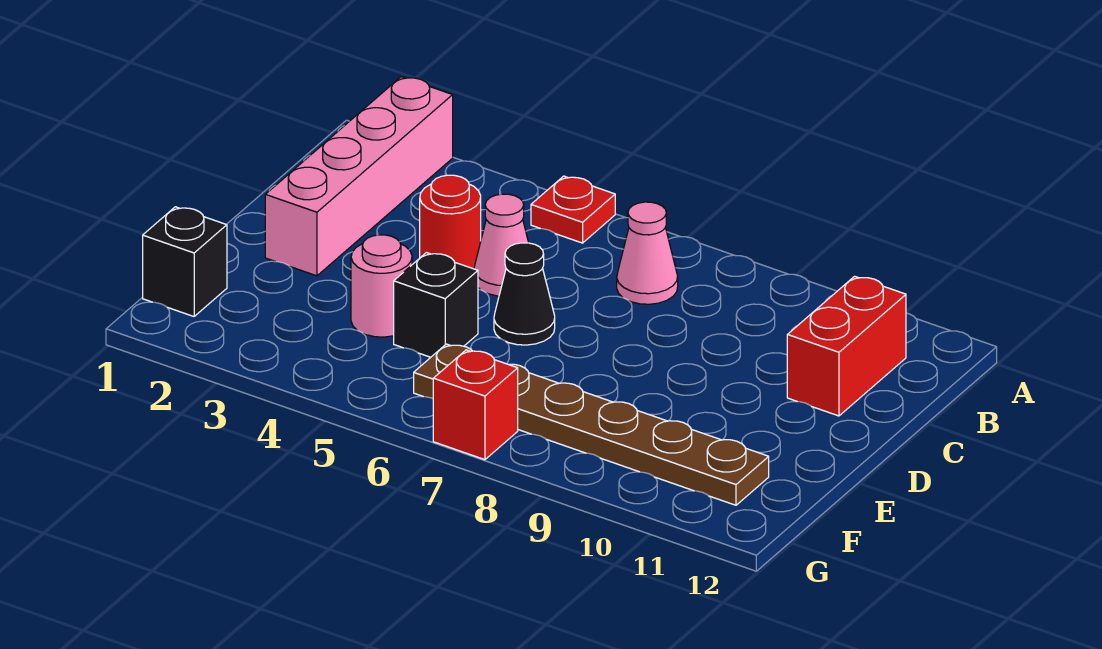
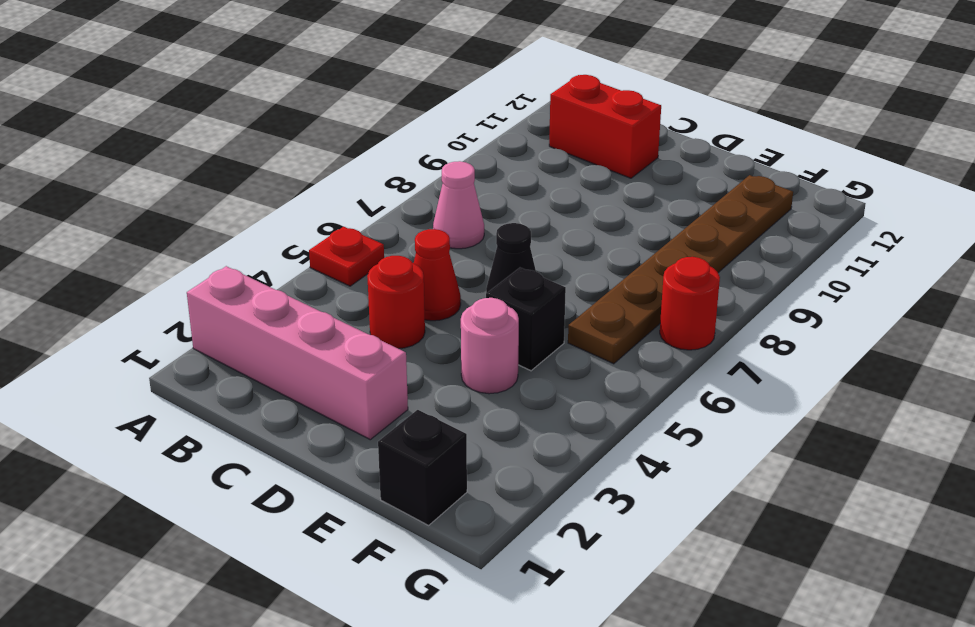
pink cone C5 level 1 -> red cone C5 level 1
red brick G7 level 1 -> red round brick G7 level 1

